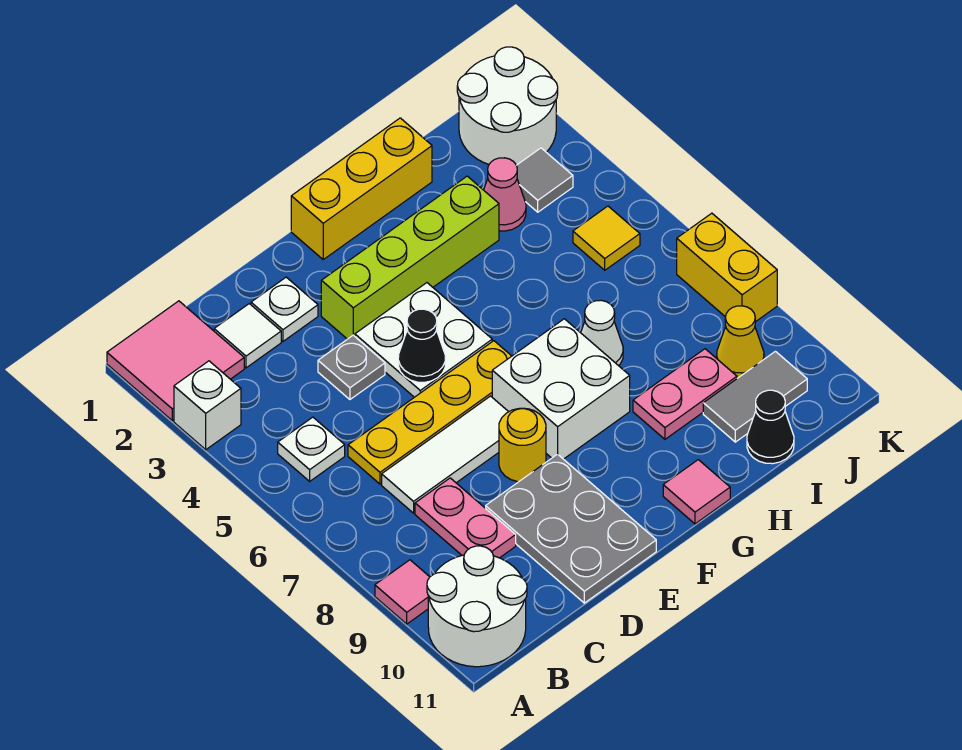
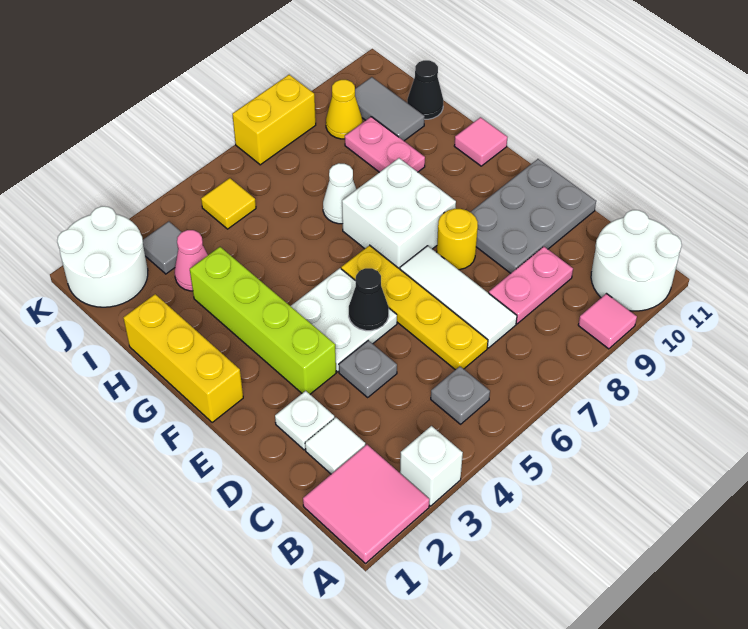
white plate B5 level 1 -> grey plate B5 level 1

